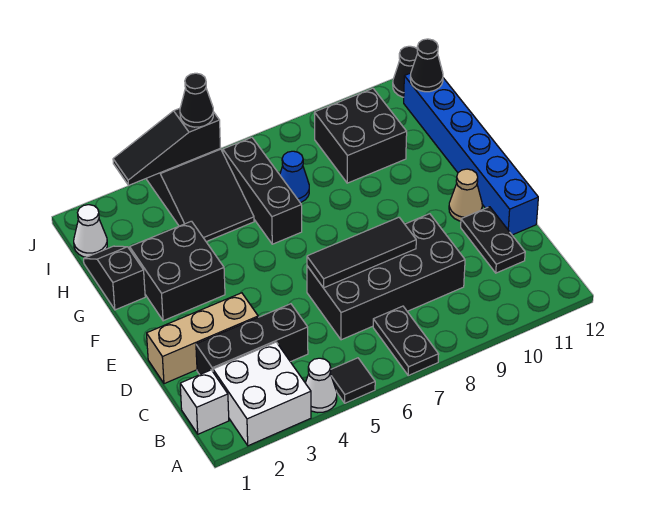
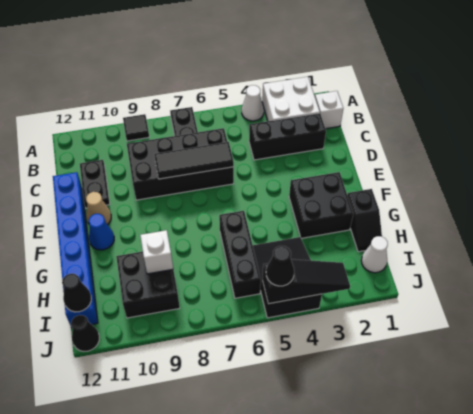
black tile A5 level 1 -> black tile A9 level 1
tan brick D1:D3 level 1 -> none
blue cone H7 level 1 -> blue cone F11 level 1
none -> white brick H9 level 2

